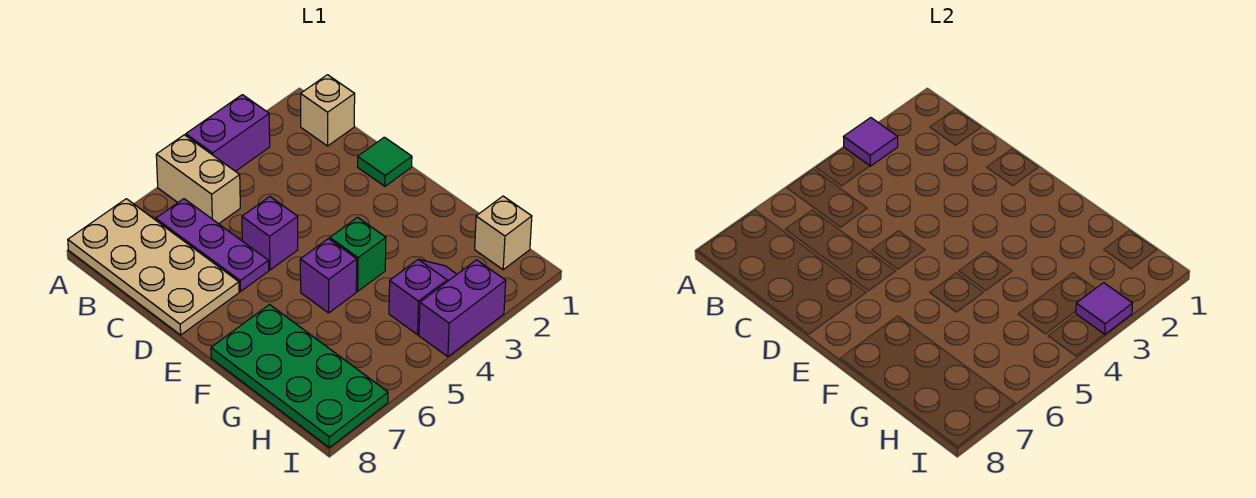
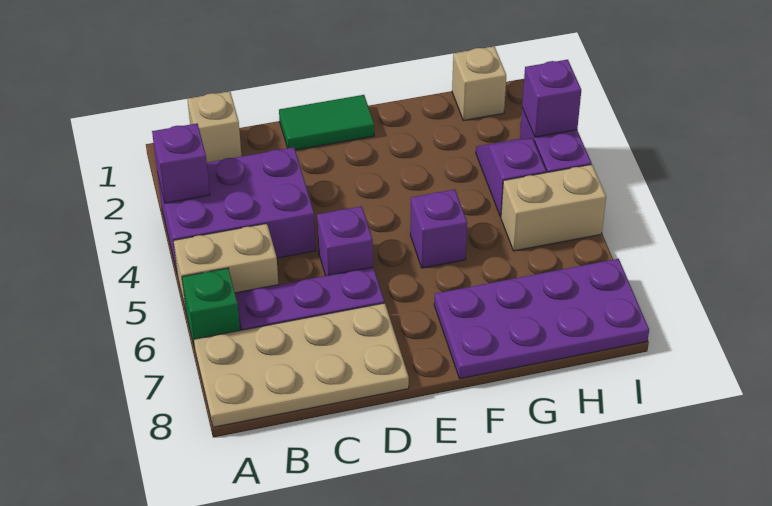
purple brick A3:A4 level 1 -> purple brick A3:C4 level 1
purple tile A3 level 2 -> purple brick A3 level 2
green tile D1 level 1 -> green tile D1:E1 level 1
green brick F4 level 1 -> green brick A6 level 1
green plate F7:I8 level 1 -> purple plate F7:I8 level 1
none -> tan brick H5:I5 level 1
purple tile I3 level 2 -> purple brick I3 level 2

